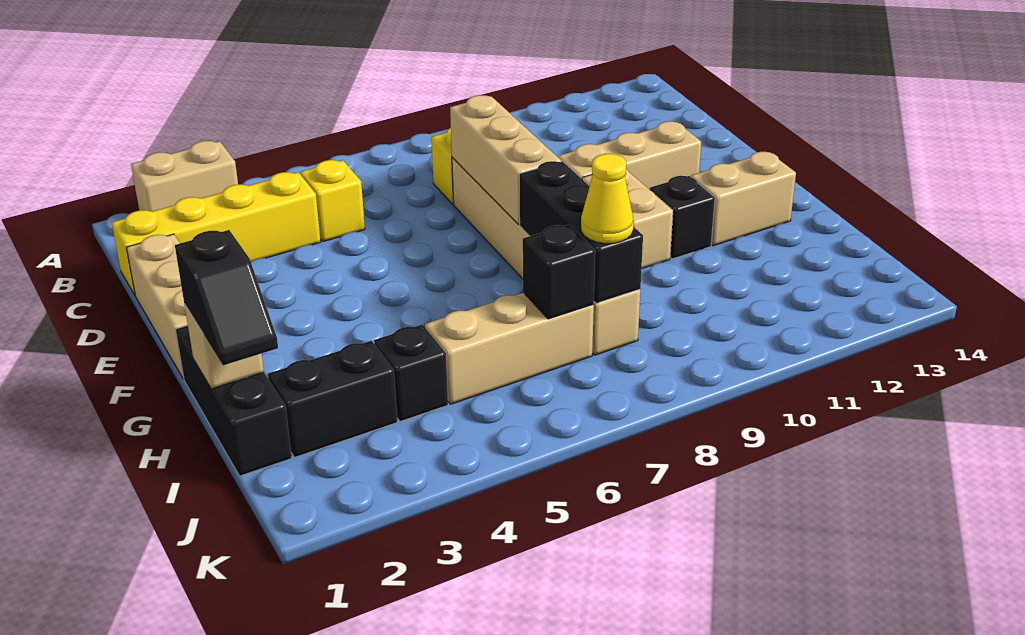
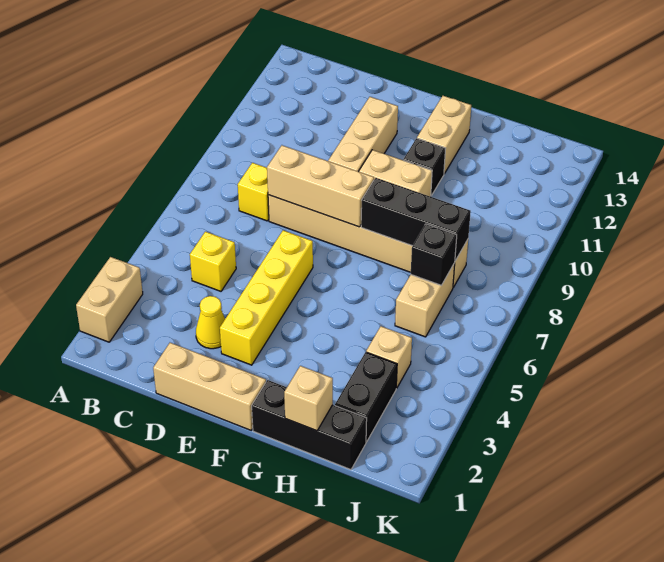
yellow brick C1:C4 level 1 -> yellow brick E3:E6 level 1
black slope H1:I1 level 3 top H -> none
black brick I4 level 1 -> tan brick I4 level 1
tan brick I5:I7 level 1 -> tan brick I6:I7 level 1
yellow cone I8 level 3 -> yellow cone D3 level 1

